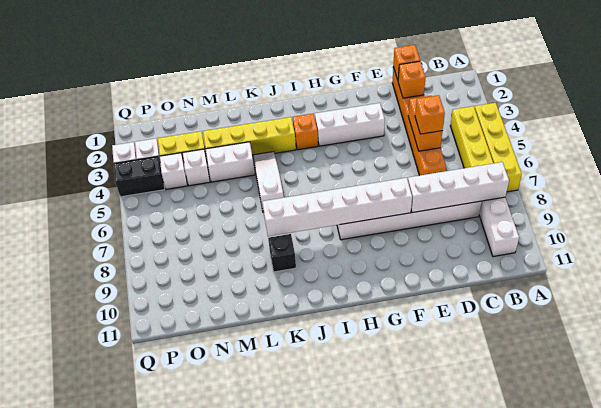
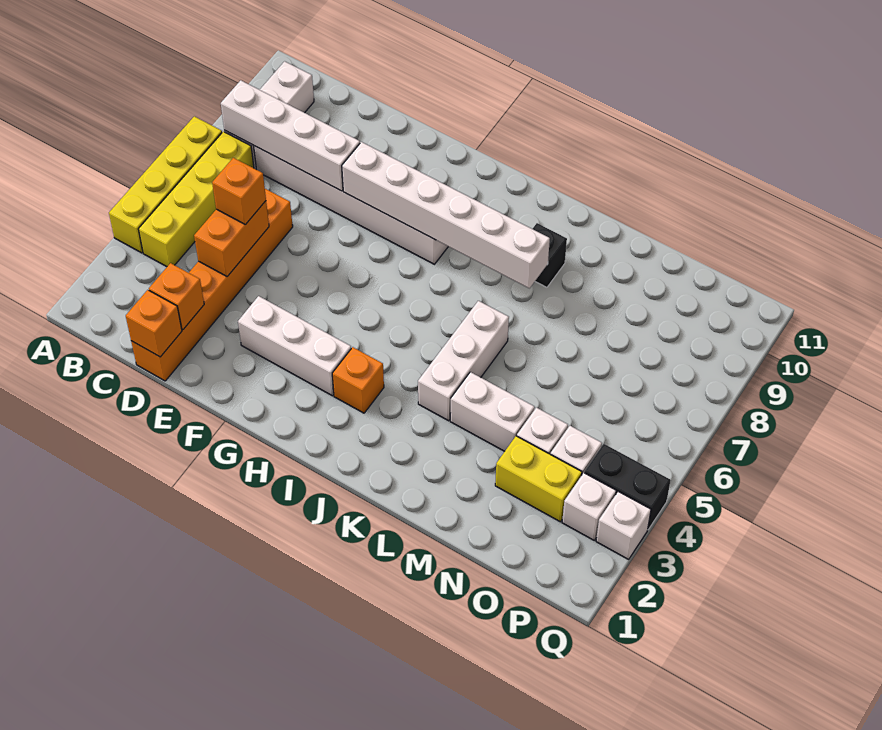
yellow brick J3:M3 level 1 -> none
white slope K4:K6 level 1 top 6 -> white brick K4:K6 level 1

